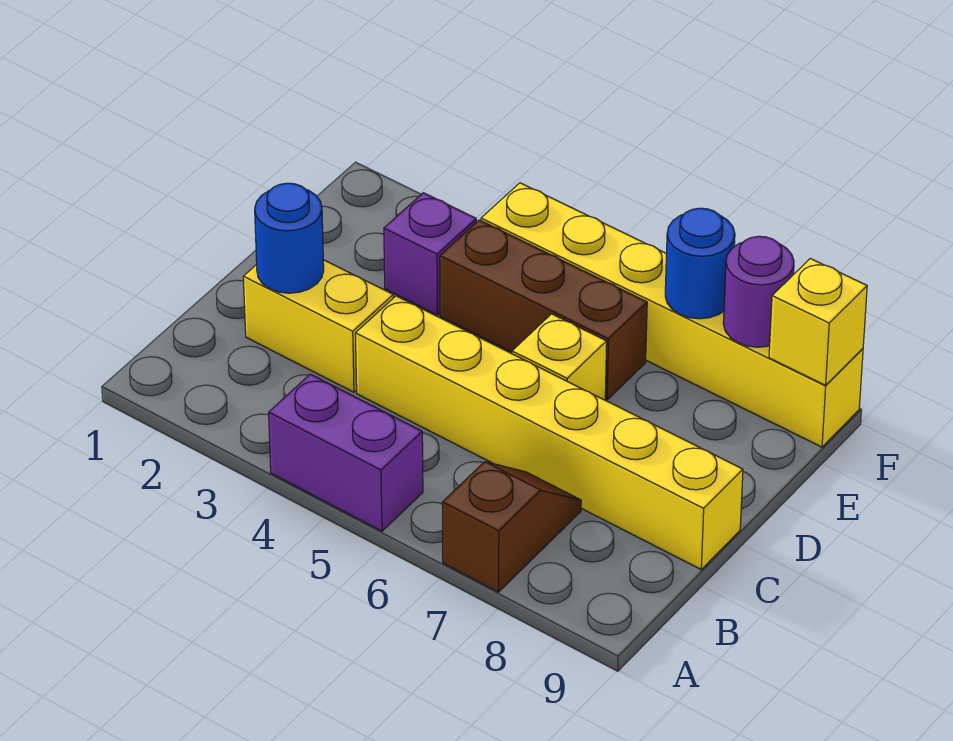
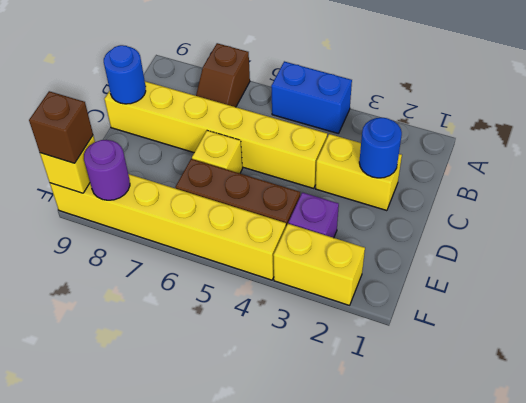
purple brick A4:A5 level 1 -> blue brick A4:A5 level 1
none -> yellow brick F2:F3 level 1
blue round brick F7 level 2 -> blue round brick C9 level 2
none -> brown brick F9 level 3

